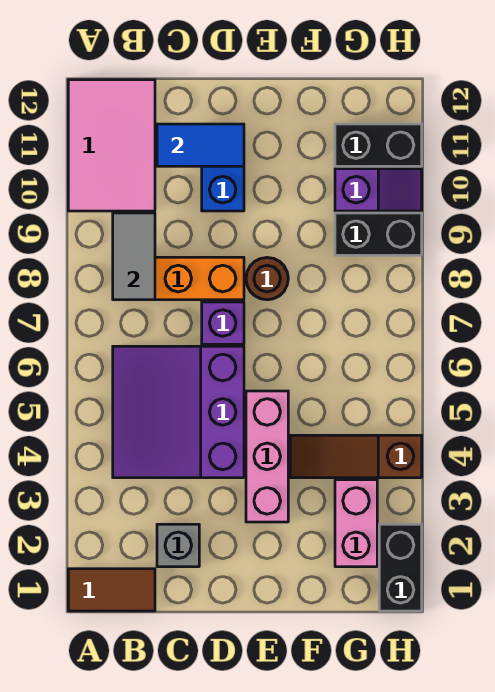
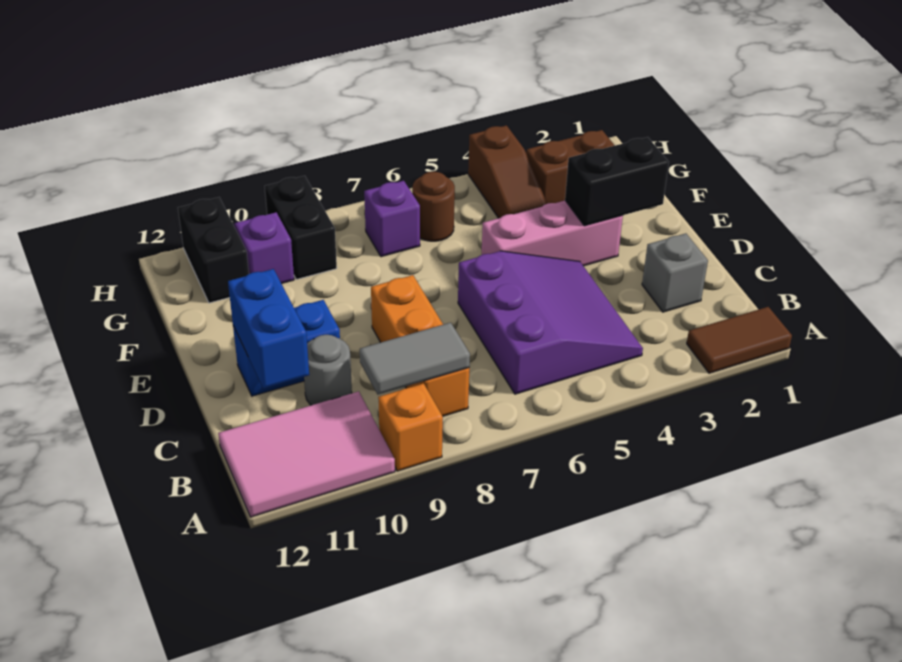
brown tile A1:B1 level 1 -> brown tile A1:A2 level 1
none -> orange brick A9 level 1
purple slope B4:D6 level 1 top D -> purple slope B4:D6 level 1 top 6
none -> grey round brick C10 level 1
blue tile C11:D11 level 2 -> blue brick C11:D11 level 2
purple brick D7 level 1 -> purple brick G7 level 1
brown round brick E8 level 1 -> brown round brick G6 level 1
pink brick G2:G3 level 1 -> brown brick G2:G3 level 1
black brick H1:H2 level 1 -> black brick E2:E3 level 2

